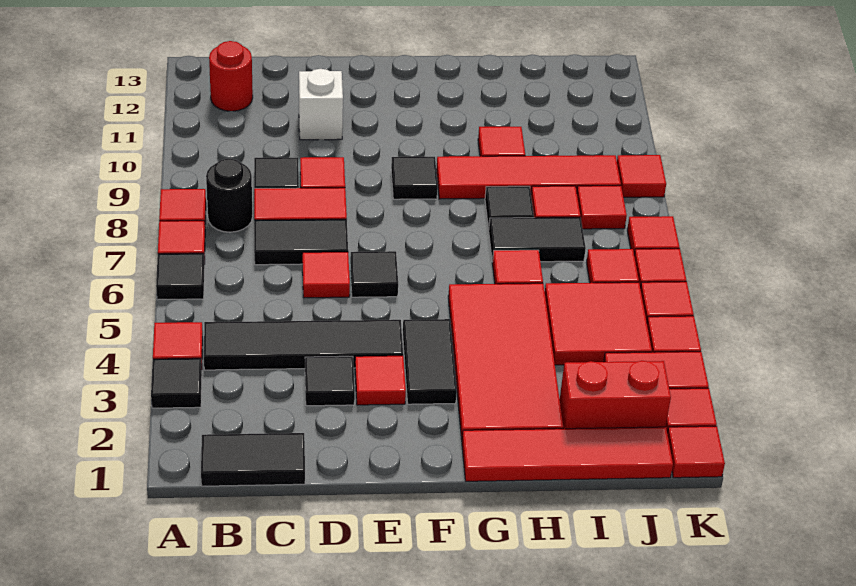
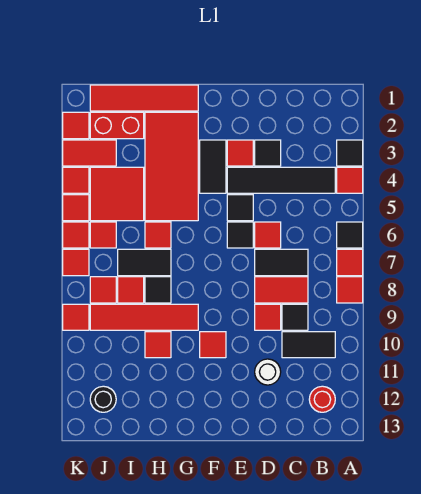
black tile B1:C1 level 1 -> black tile B10:C10 level 1
black round brick B8 level 1 -> black round brick J12 level 1
white brick D11 level 1 -> white round brick D11 level 1
black tile F9 level 1 -> black tile E5 level 1
red tile K1 level 1 -> red tile F10 level 1

